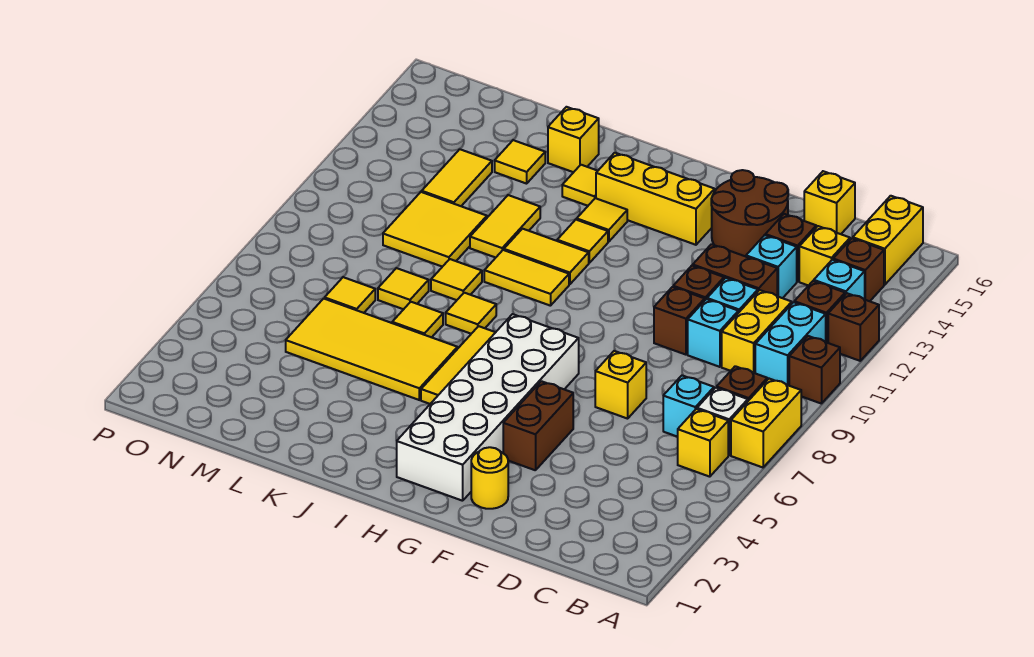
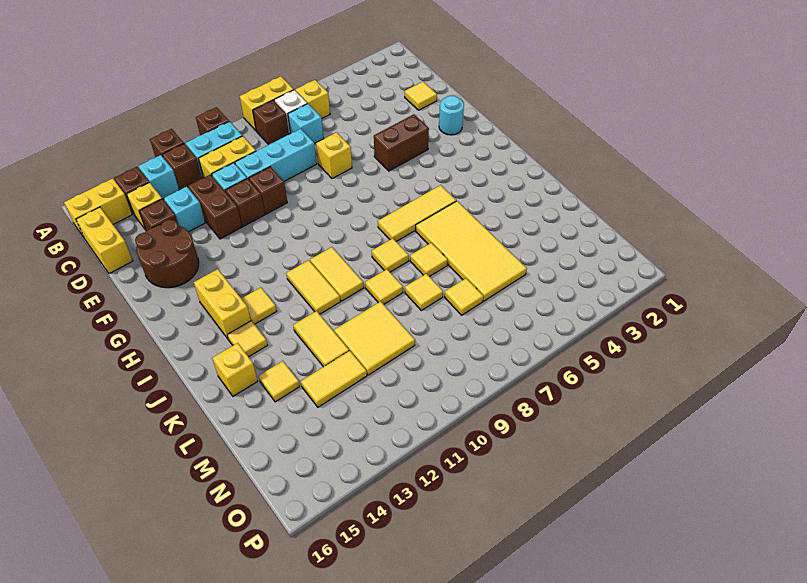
cyan brick D10 level 1 -> cyan brick D8:D10 level 1
yellow brick D16 level 1 -> yellow brick C16:D16 level 1
yellow round brick F2 level 1 -> cyan round brick F2 level 1
white brick G2:H7 level 1 -> none
yellow brick G14:I14 level 1 -> yellow brick H14:I14 level 1
yellow tile I12 level 1 -> yellow tile D2 level 1
yellow tile K11:K12 level 1 -> yellow tile K12:L12 level 1

